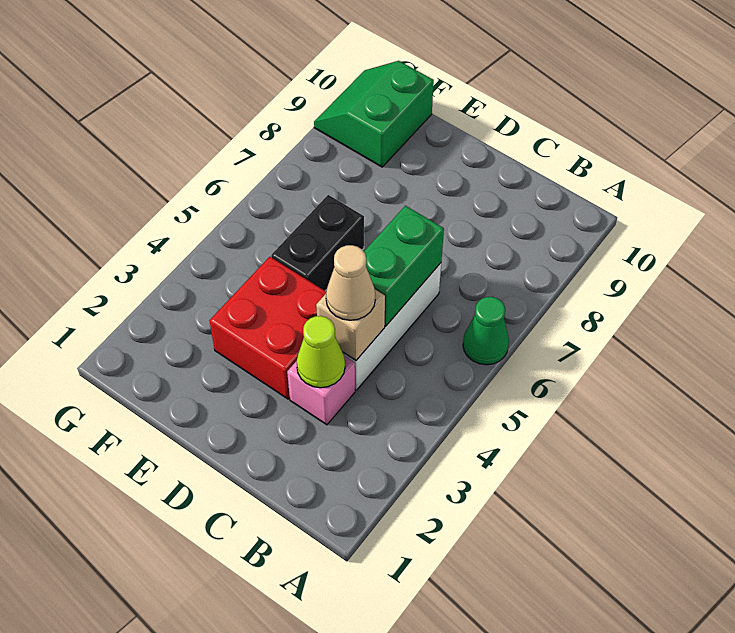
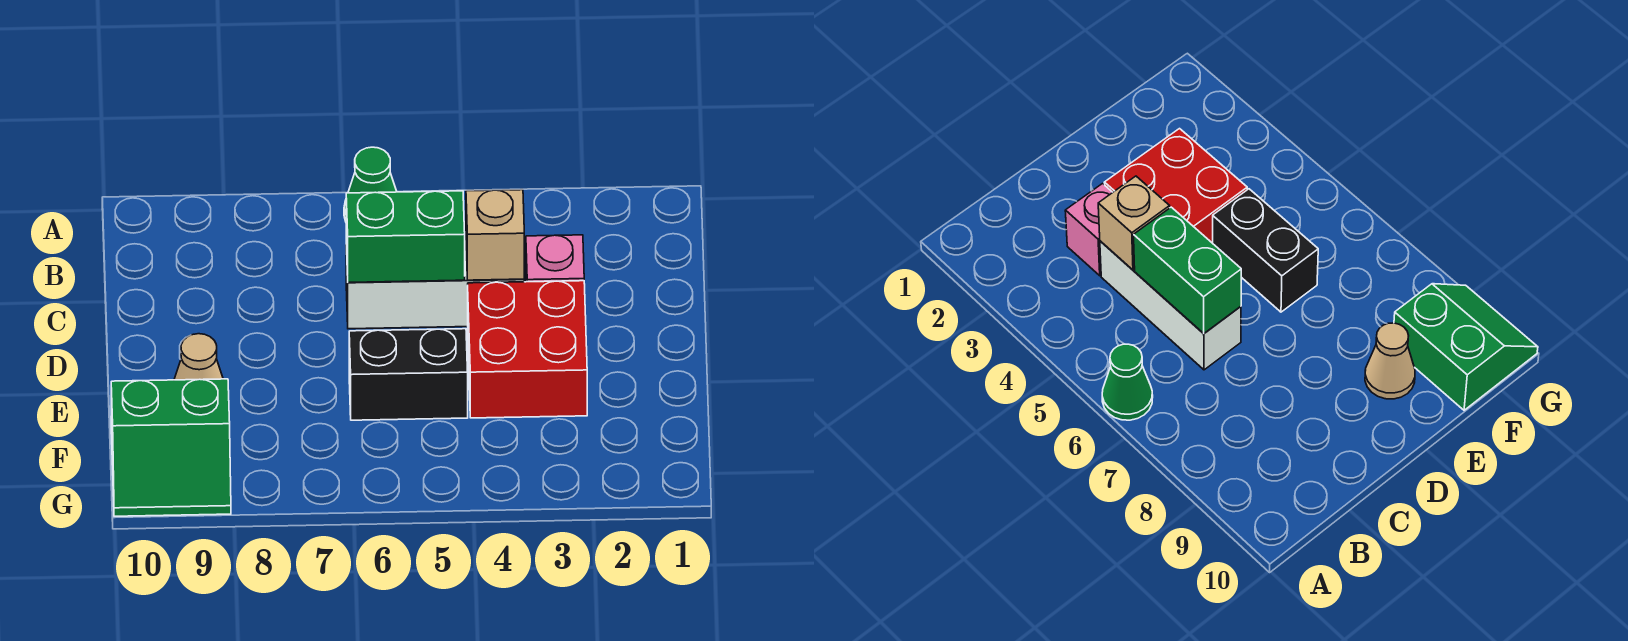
lime cone C3 level 2 -> none
tan cone C4 level 3 -> tan cone E9 level 1

